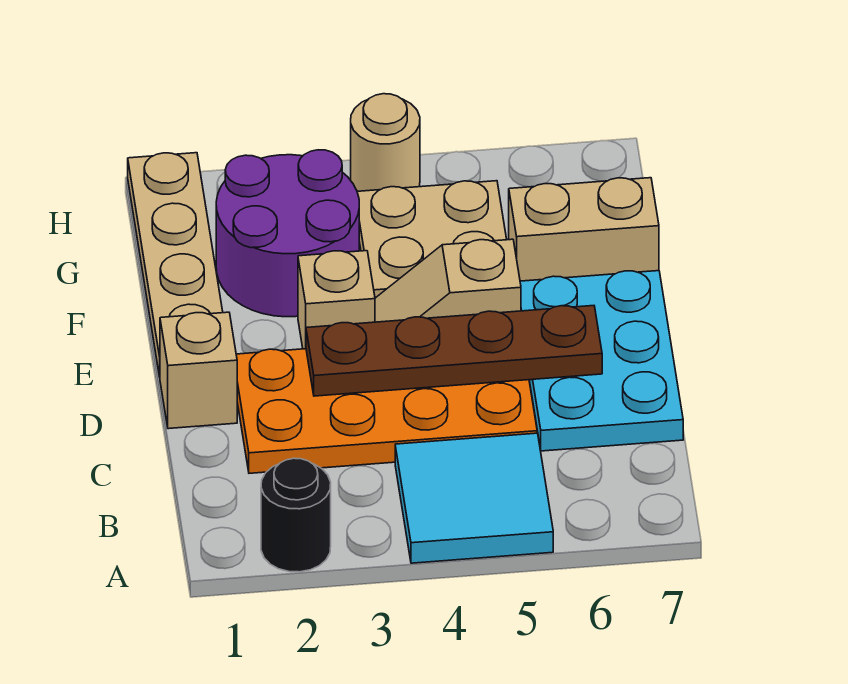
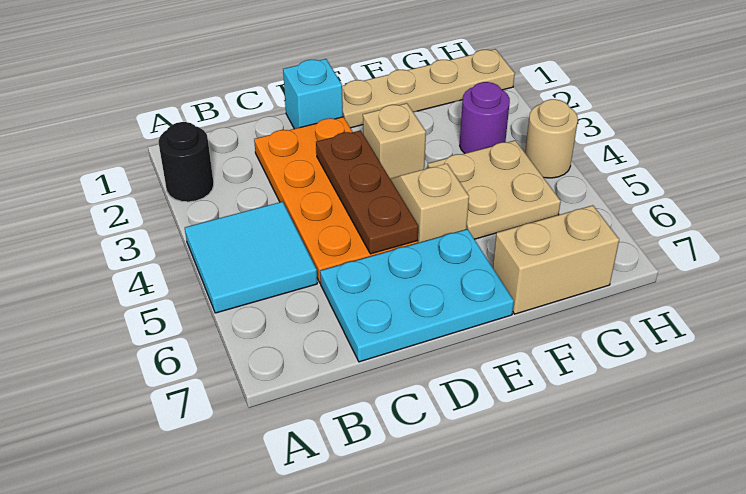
tan brick D1 level 1 -> cyan brick D1 level 1
brown plate D3:D6 level 2 -> brown plate D3:D5 level 2
purple round brick F2:G3 level 1 -> purple round brick G3 level 1
tan brick F6:F7 level 1 -> tan brick F7:G7 level 1

